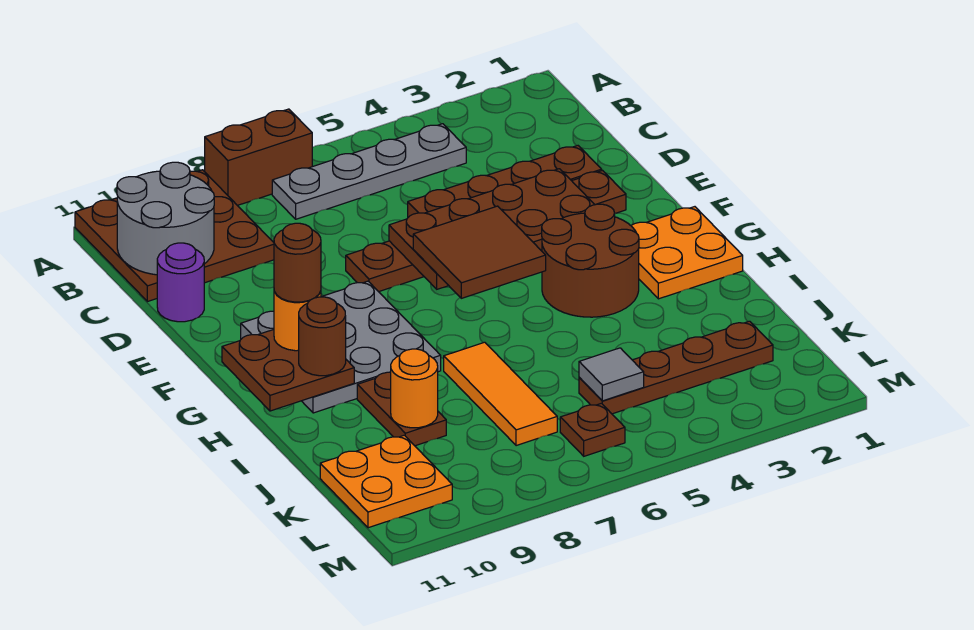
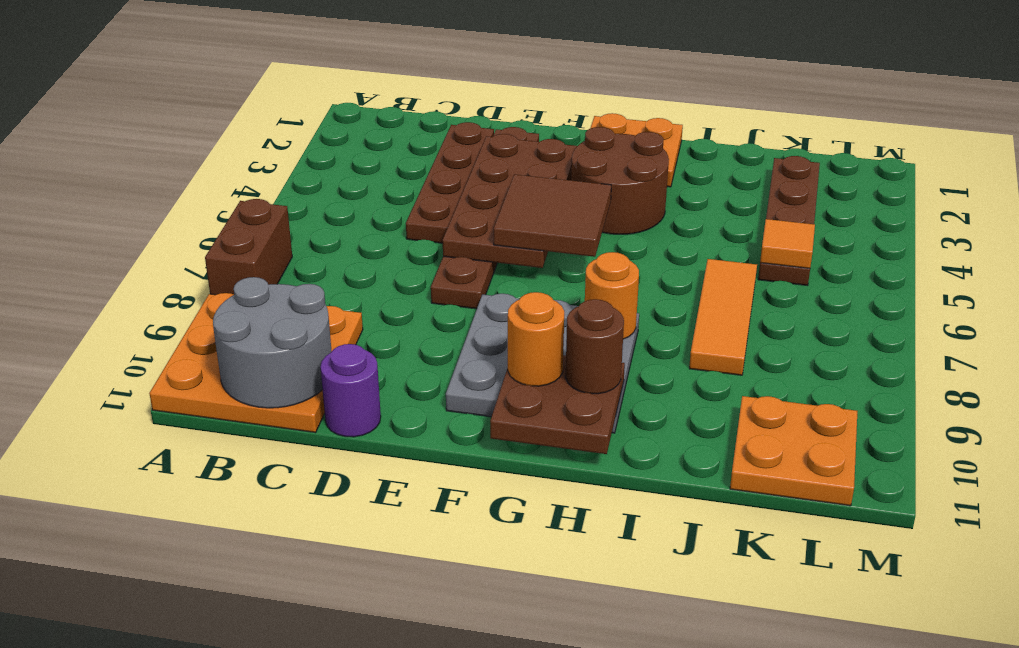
brown plate A9:C11 level 1 -> orange plate A9:C11 level 1
grey plate B4:B7 level 1 -> none
brown round brick G10 level 4 -> none
orange tile I7:K7 level 1 -> orange tile J6:J8 level 1
brown plate I9:J9 level 1 -> none
orange round brick J9 level 2 -> orange round brick H8 level 2
grey tile K5 level 2 -> orange tile K5 level 2
brown plate L6 level 1 -> none

